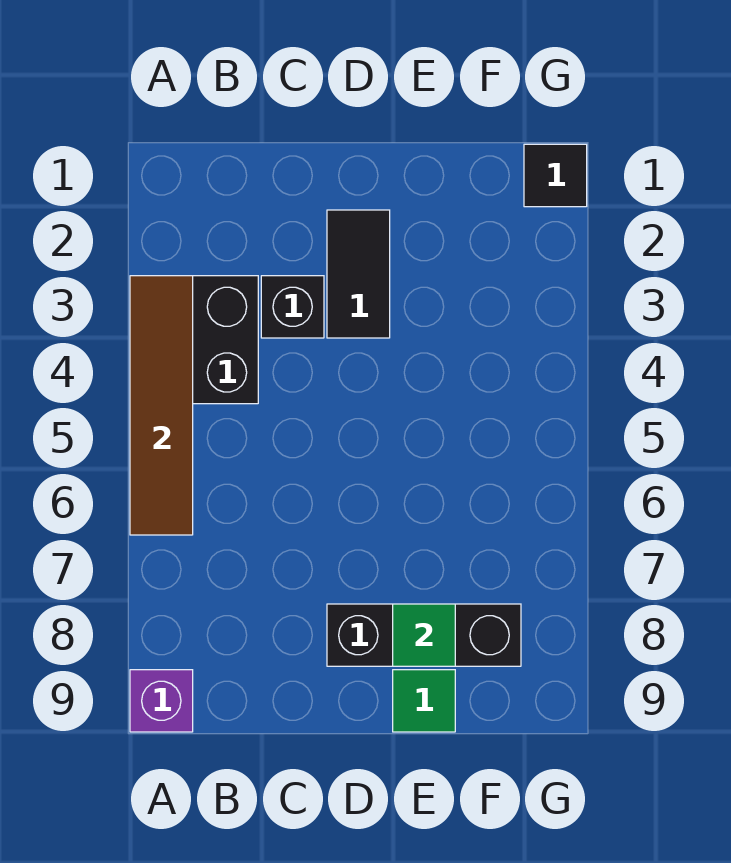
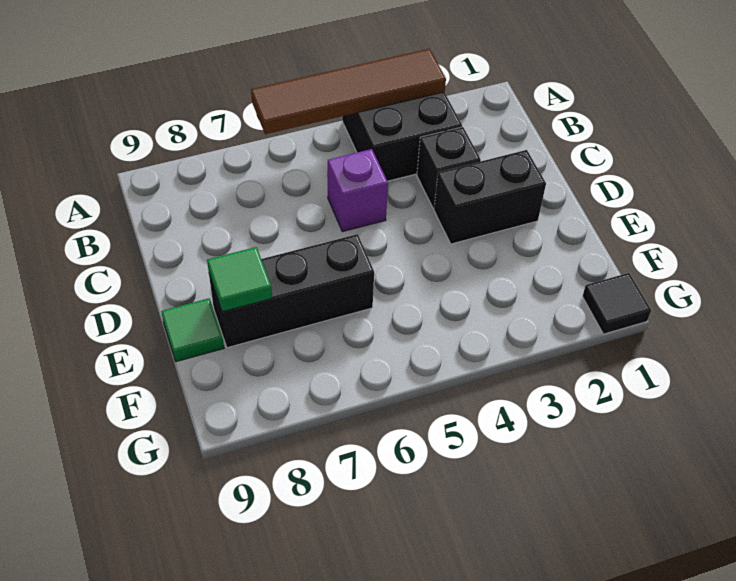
purple brick A9 level 1 -> purple brick C5 level 1
black tile D2:D3 level 1 -> black brick D2:D3 level 1
black brick D8:F8 level 1 -> black brick E6:E8 level 1

